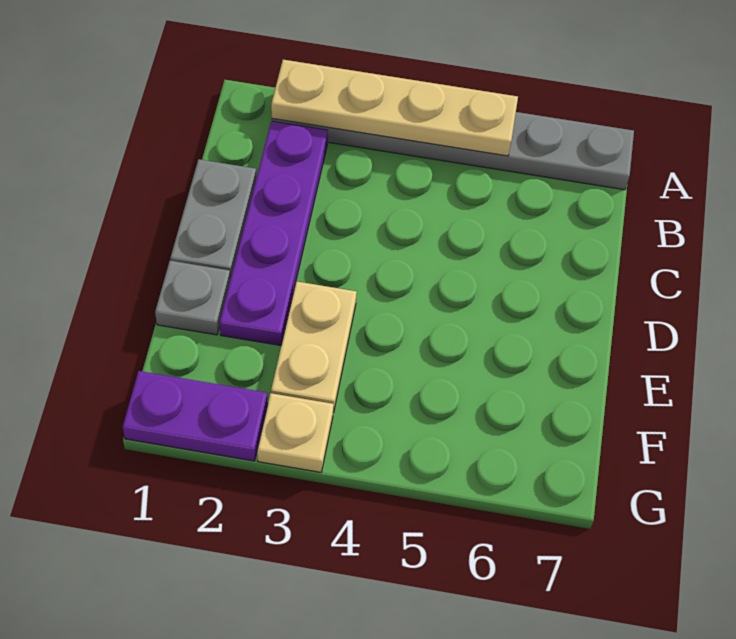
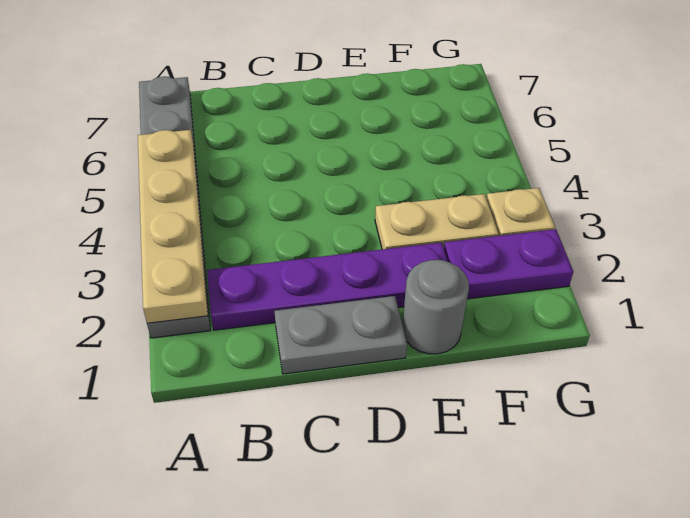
grey plate E1 level 1 -> grey round brick E1 level 1
purple plate G1:G2 level 1 -> purple plate F2:G2 level 1

